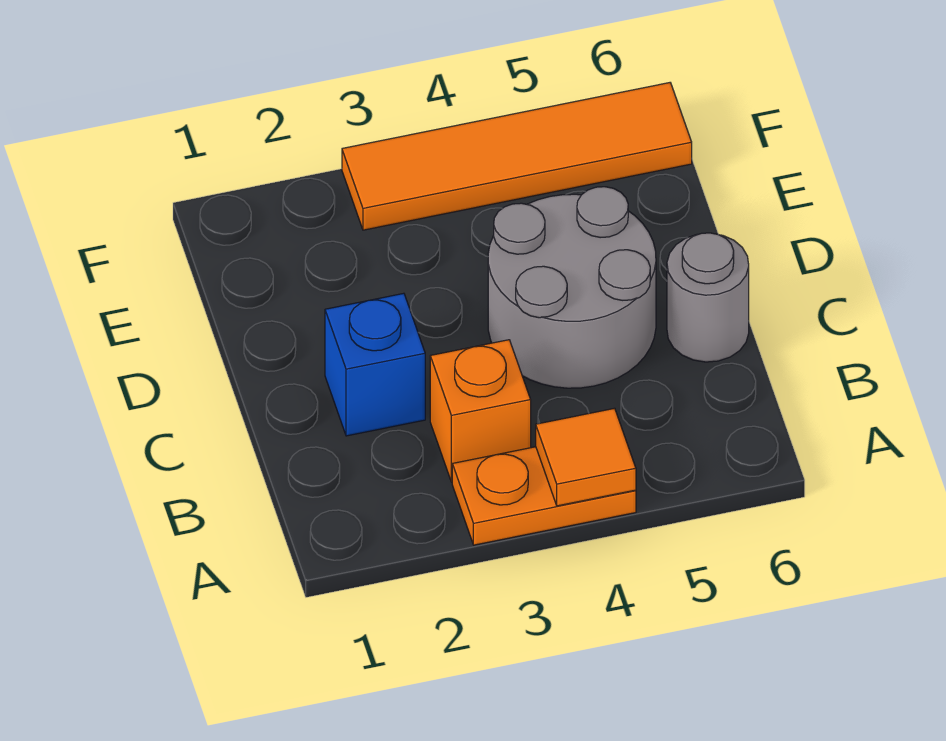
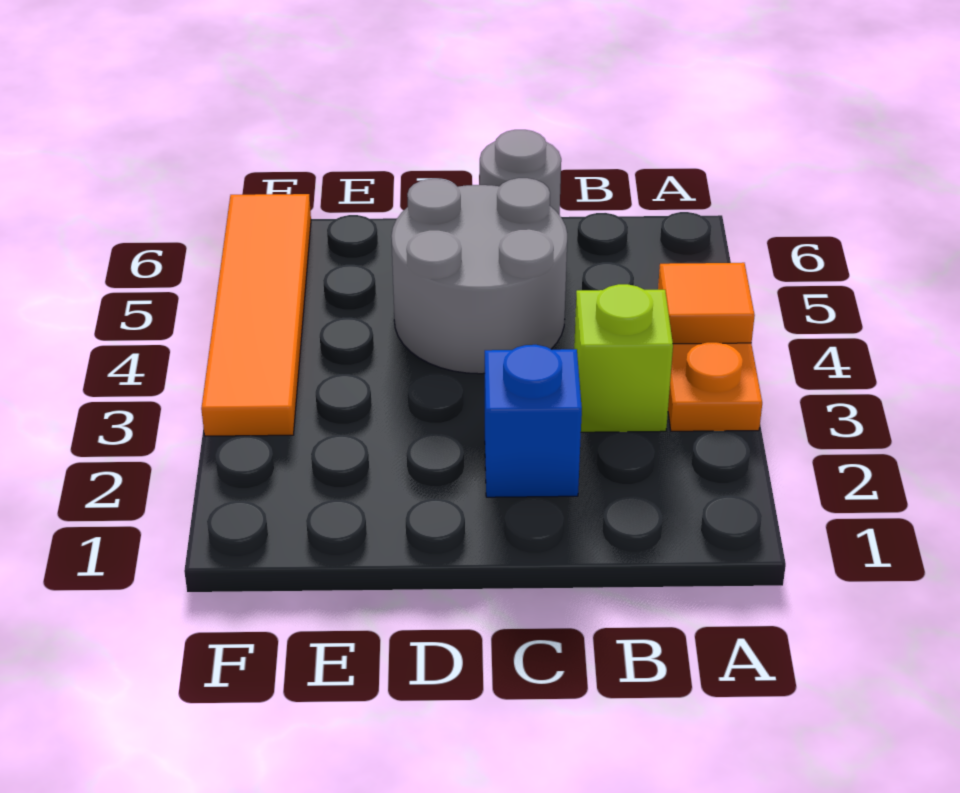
orange brick B3 level 1 -> lime brick B3 level 1

